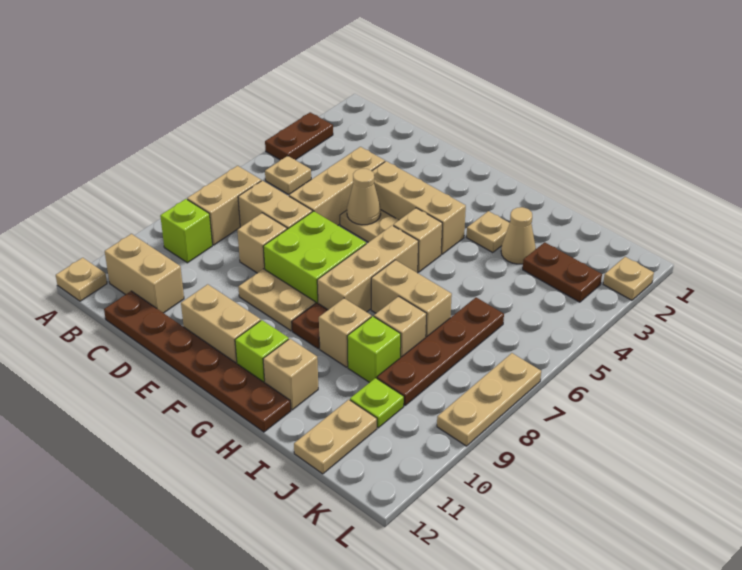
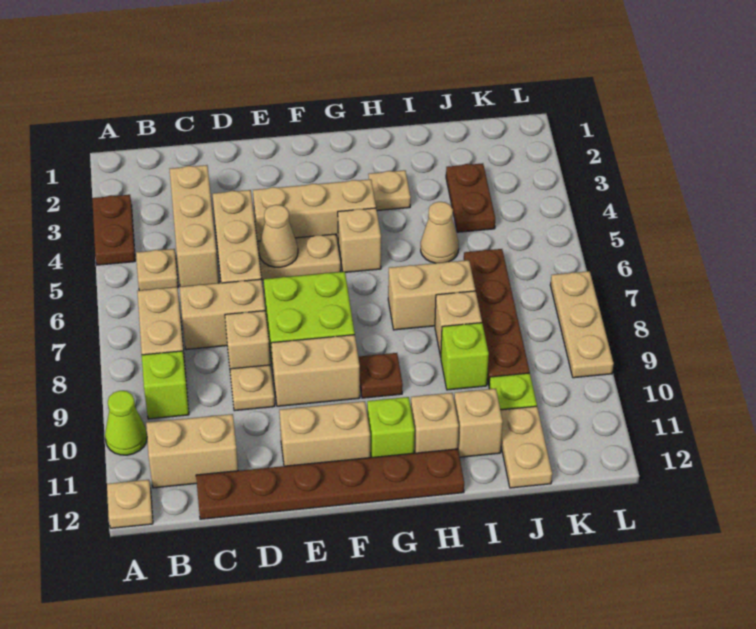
none -> lime cone A10 level 1
tan plate E9:F9 level 1 -> tan brick E9:F9 level 1
tan brick G6:G8 level 1 -> tan brick C3:C5 level 1
tan brick H9 level 1 -> tan brick I11 level 1
tan cone I3 level 1 -> tan cone I5 level 1
brown plate J3:K3 level 1 -> brown plate J3:J4 level 1
tan plate L2 level 1 -> tan plate D9 level 1

